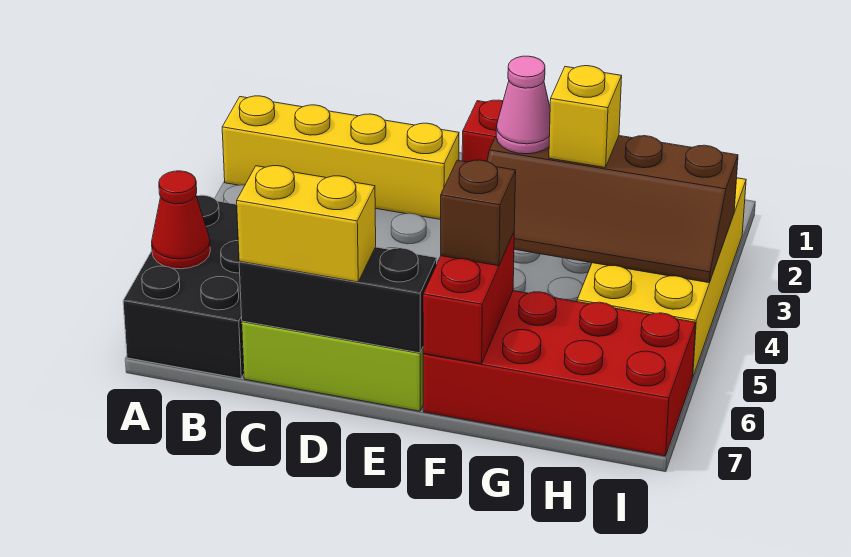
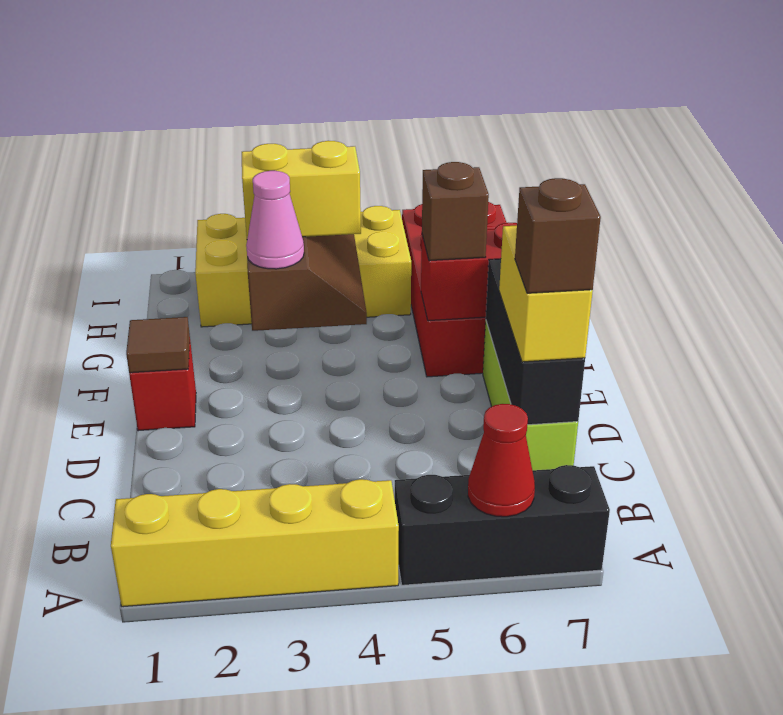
yellow brick A2:D2 level 1 -> yellow brick A1:A4 level 1
black brick A5:B7 level 1 -> black brick A5:A7 level 1
none -> brown brick C7 level 4
none -> brown tile E1 level 2
yellow brick G3 level 3 -> yellow brick G3:G4 level 3

